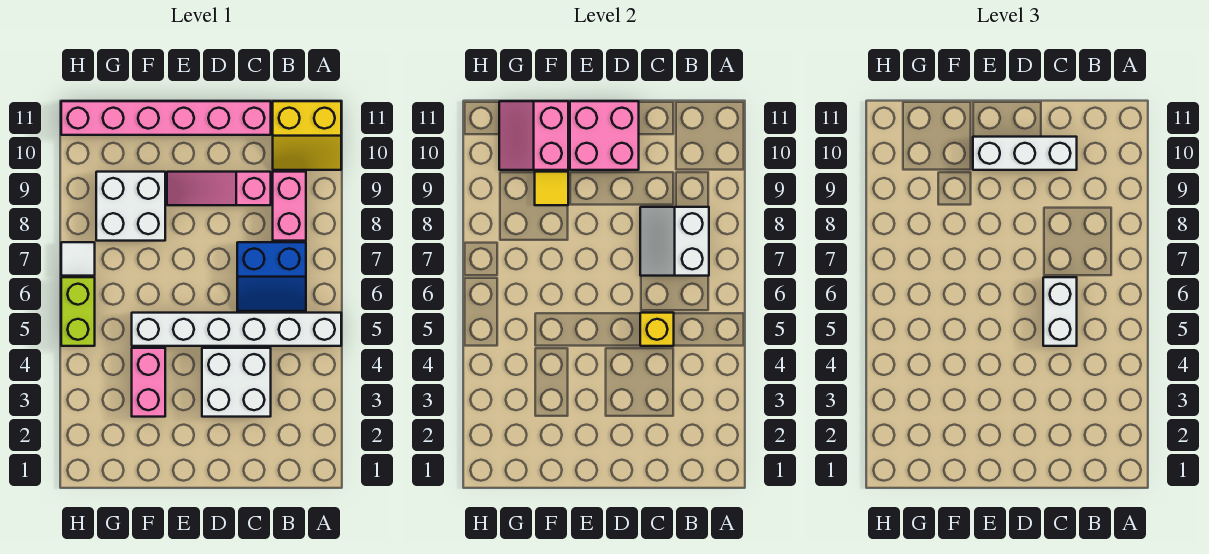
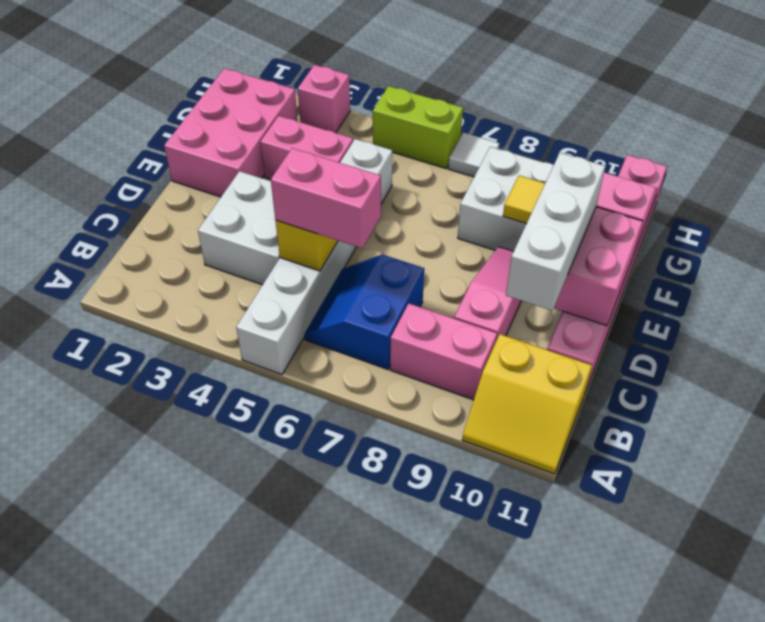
yellow slope A10:B11 level 1 top 11 -> yellow slope A10:B11 level 1 top B
white slope B7:C8 level 2 top B -> none
white brick C5:C6 level 3 -> pink brick C5:C6 level 3
none -> pink brick E1:G2 level 1
none -> pink brick H3 level 1

